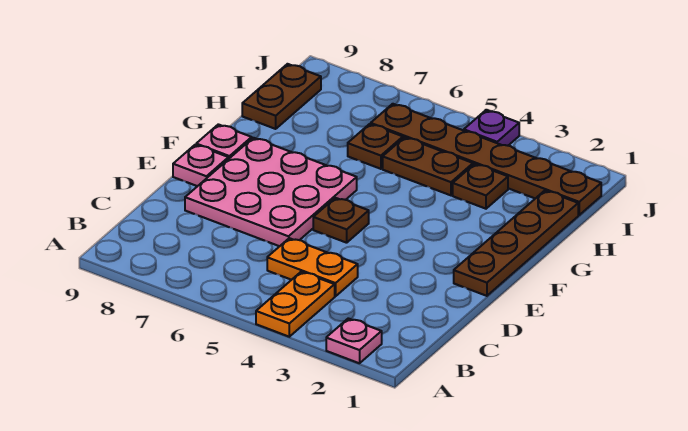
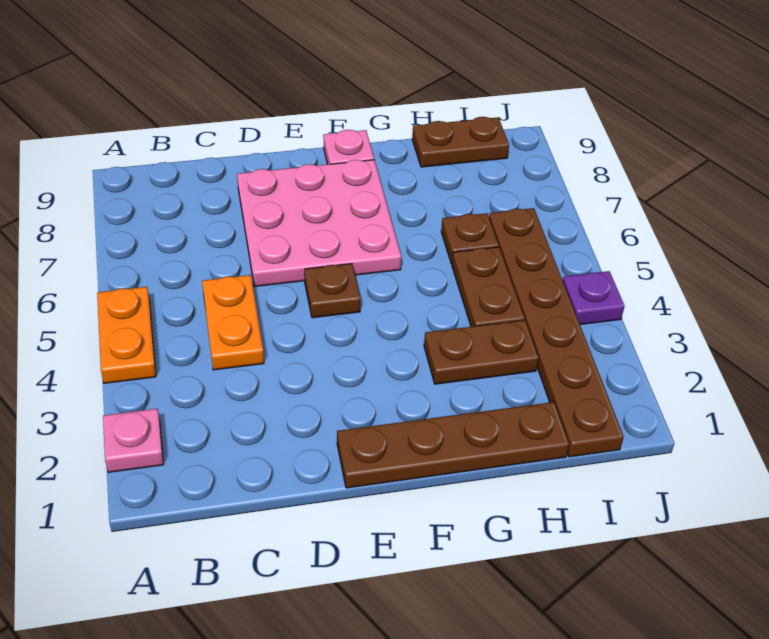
orange plate A4:B4 level 1 -> orange plate A4:A5 level 1
pink plate E9 level 1 -> none
brown plate H3 level 1 -> brown plate G3:H3 level 1

